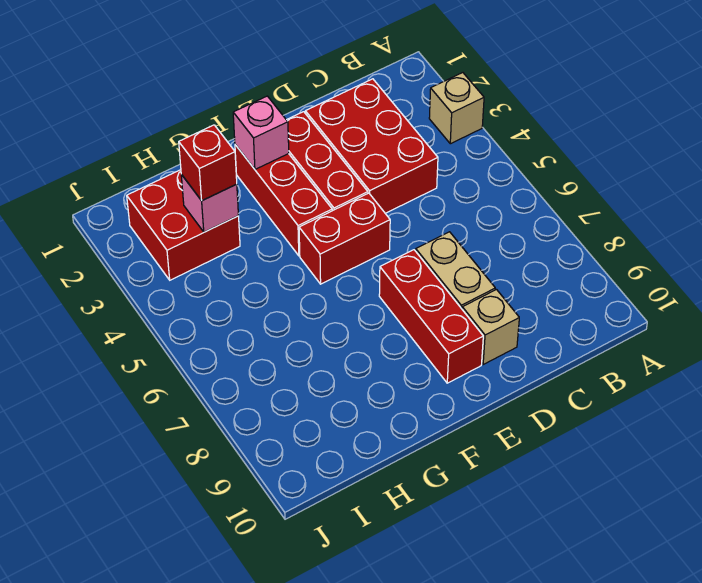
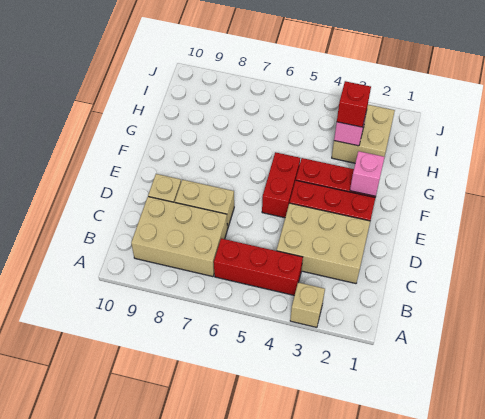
none -> tan brick B7:C9 level 1
red brick C2:D4 level 1 -> tan brick C2:D4 level 1
red brick E7:E9 level 1 -> red brick B4:B6 level 1
red brick H2:I3 level 1 -> tan brick H2:I3 level 1

